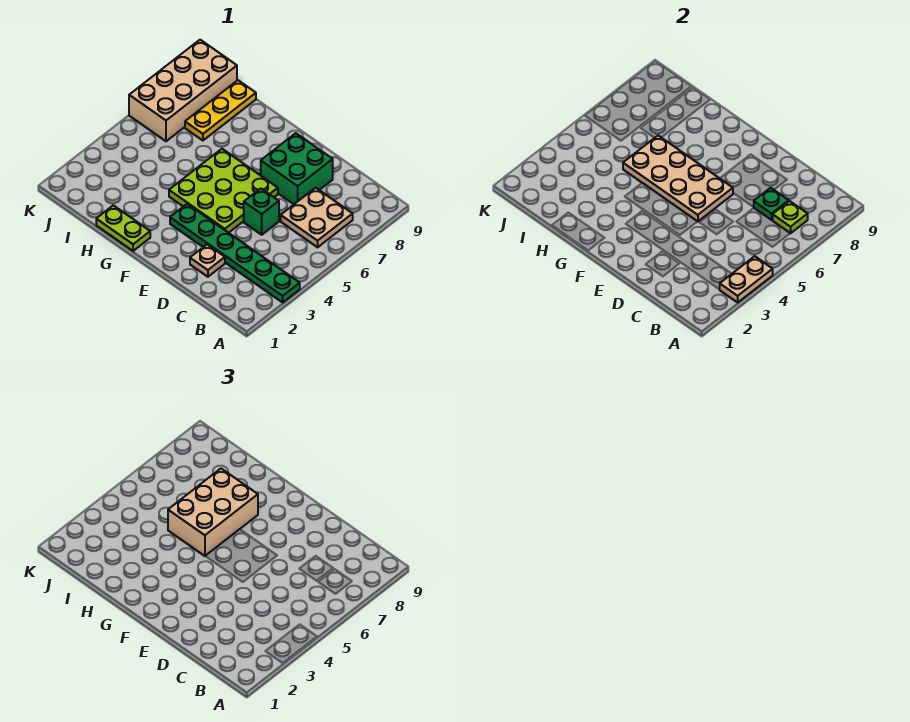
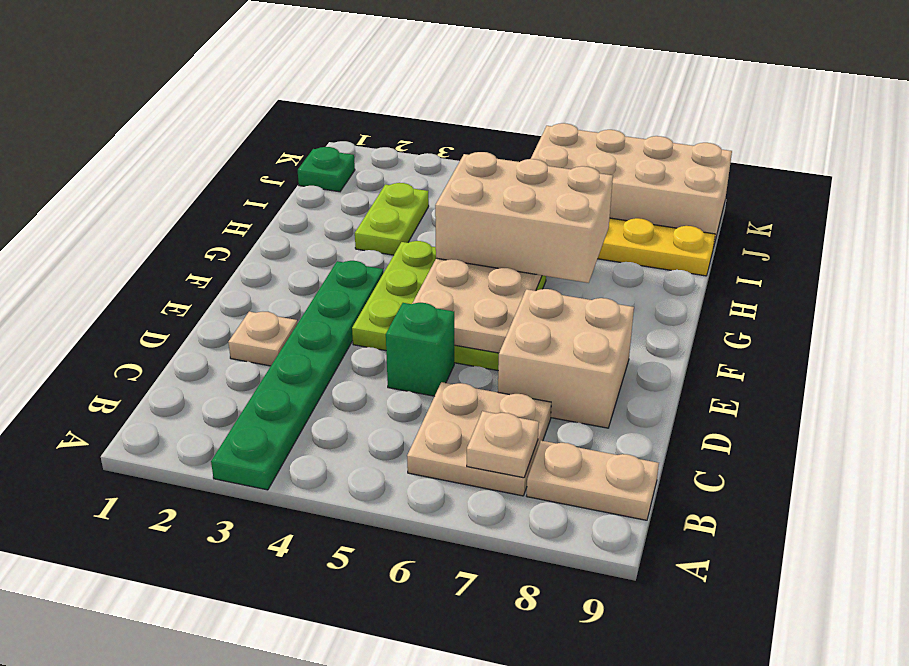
tan plate A3:A4 level 2 -> tan plate B8:B9 level 1
lime plate B7 level 2 -> tan plate B7 level 2
green plate C7 level 2 -> green plate J1 level 1
green brick D7:E8 level 1 -> tan brick D7:E8 level 1
lime plate G1:H1 level 1 -> lime plate H3:I3 level 1

